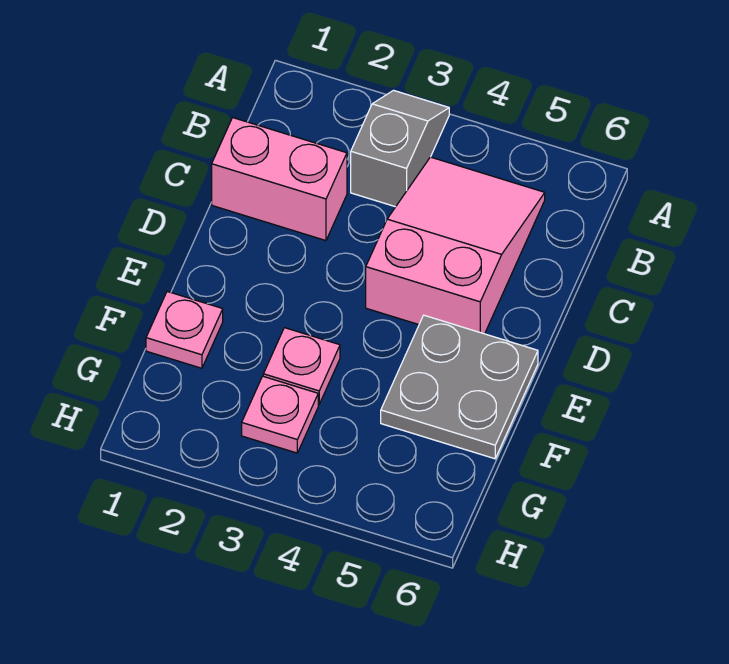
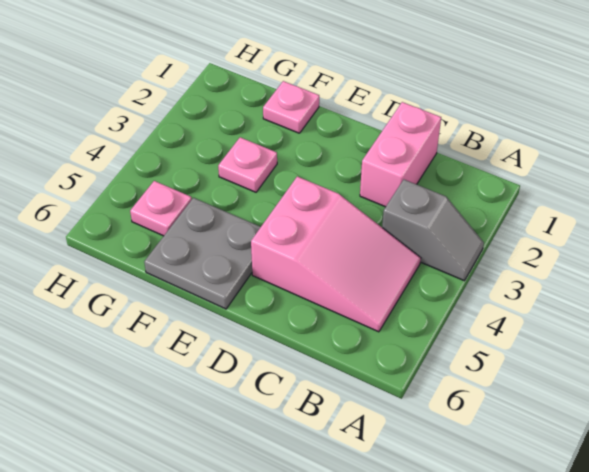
pink plate G3 level 1 -> pink plate G5 level 1

